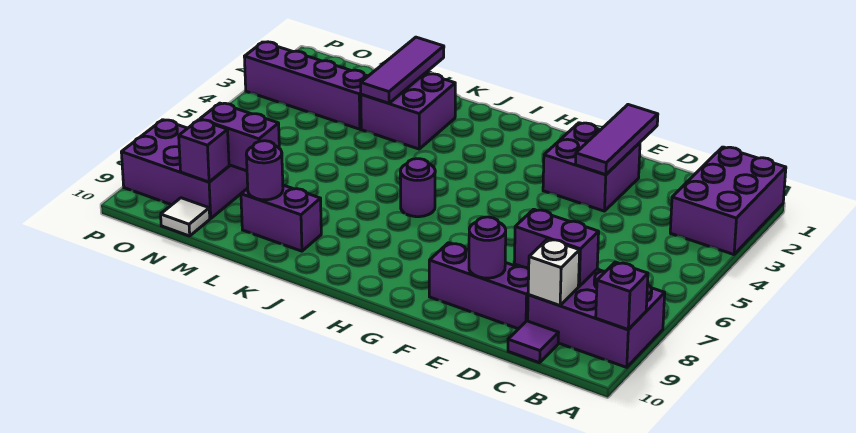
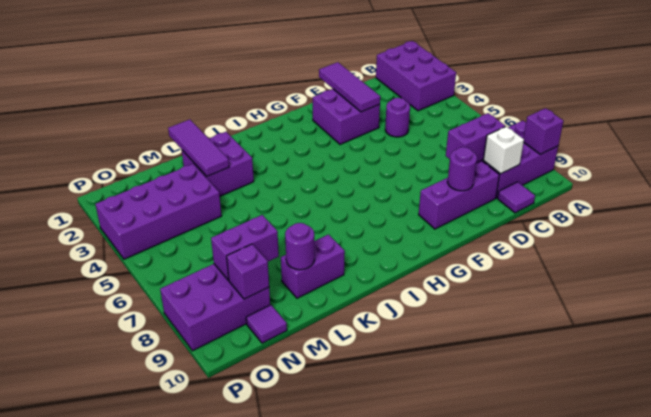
purple round brick I6 level 1 -> purple round brick D4 level 1
purple brick M3:P3 level 1 -> purple brick M3:P4 level 1
white tile N10 level 1 -> purple tile N10 level 1

